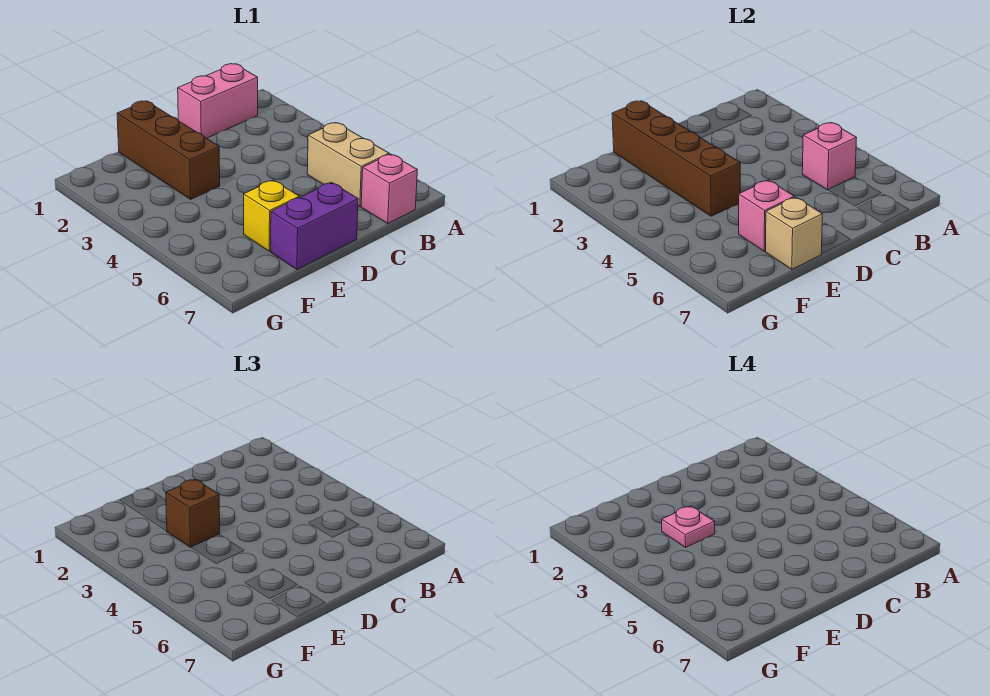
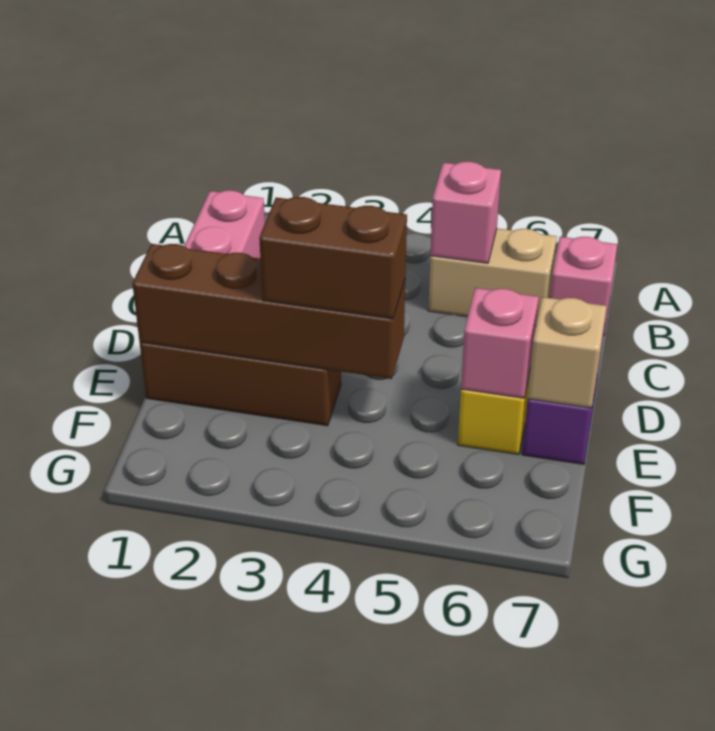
brown brick E3 level 3 -> brown brick E3:E4 level 3
pink plate E3 level 4 -> none

